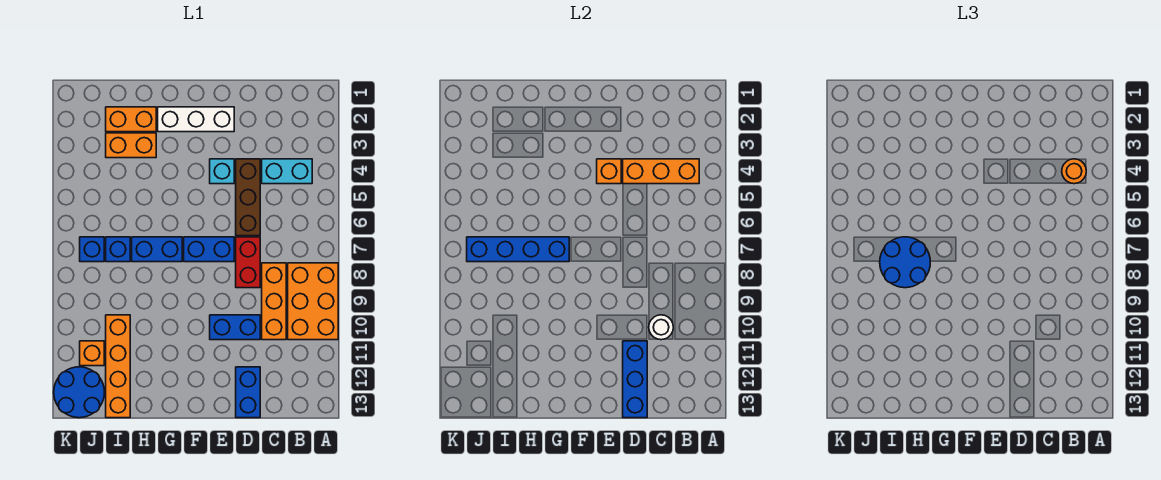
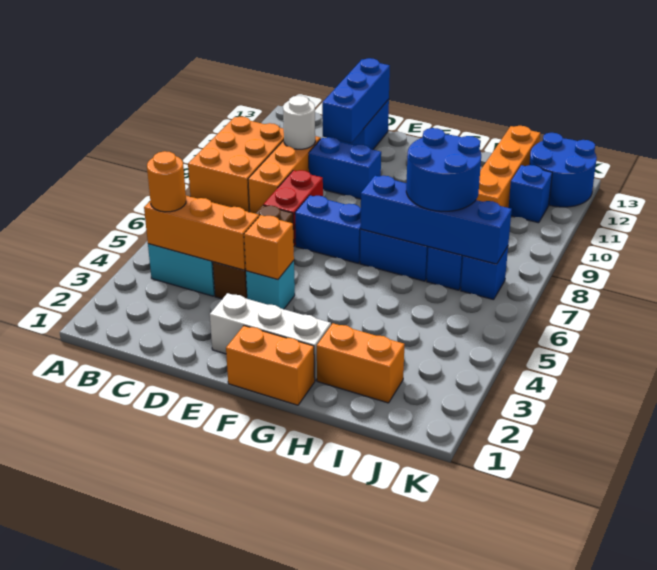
orange brick H3:I3 level 1 -> orange brick F1:G1 level 1
orange brick J11 level 1 -> blue brick J11 level 1

